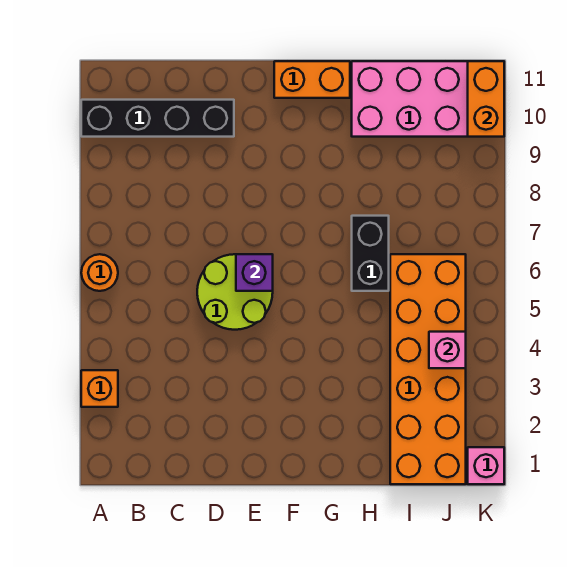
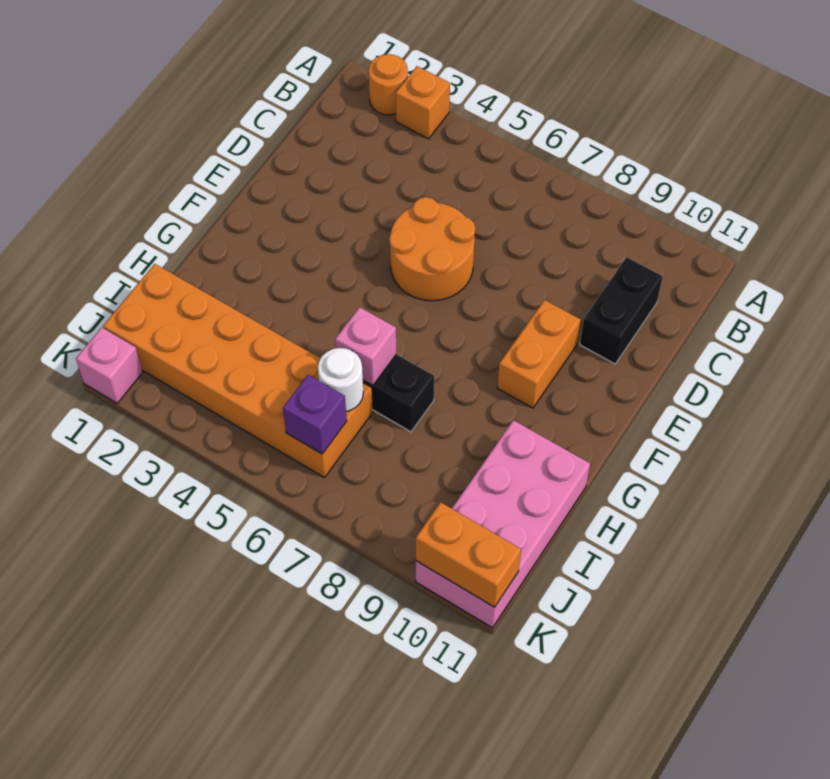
orange round brick A6 level 1 -> orange round brick A2 level 1
black brick A10:D10 level 1 -> black brick C10:D10 level 1
lime round brick D5:E6 level 1 -> orange round brick D5:E6 level 1
purple brick E6 level 2 -> purple brick J6 level 2
orange brick F11:G11 level 1 -> orange brick E9:F9 level 1
none -> white round brick I6 level 2
pink brick J4 level 2 -> pink brick H6 level 2

